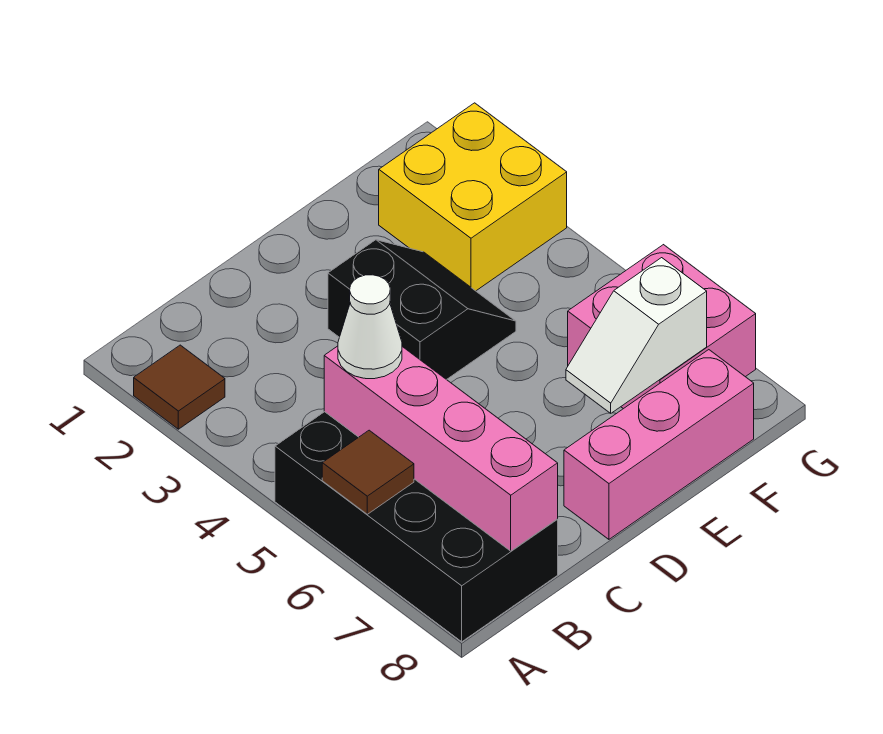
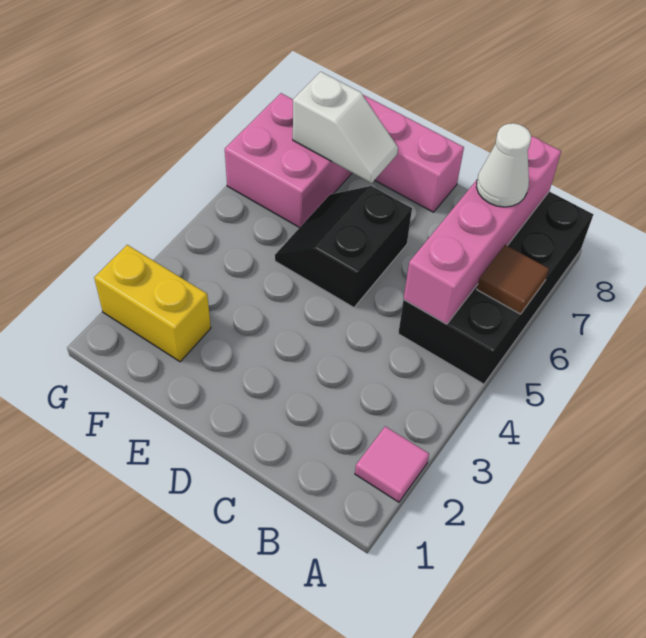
brown tile A2 level 1 -> pink tile A2 level 1
white cone B5 level 3 -> white cone B7 level 3
black slope D3:E4 level 1 top D -> black slope D5:E6 level 1 top D
yellow brick F2:G3 level 1 -> yellow brick F2:G2 level 1

